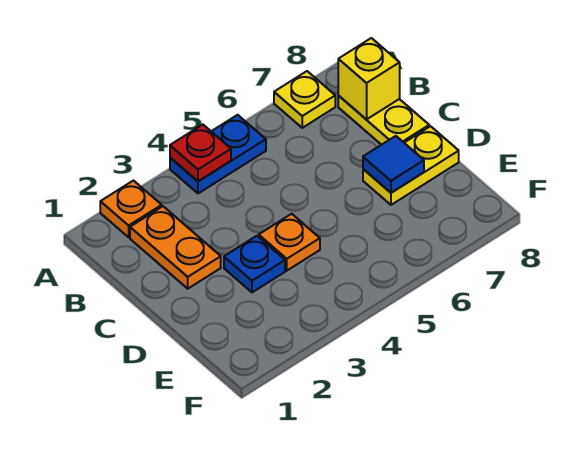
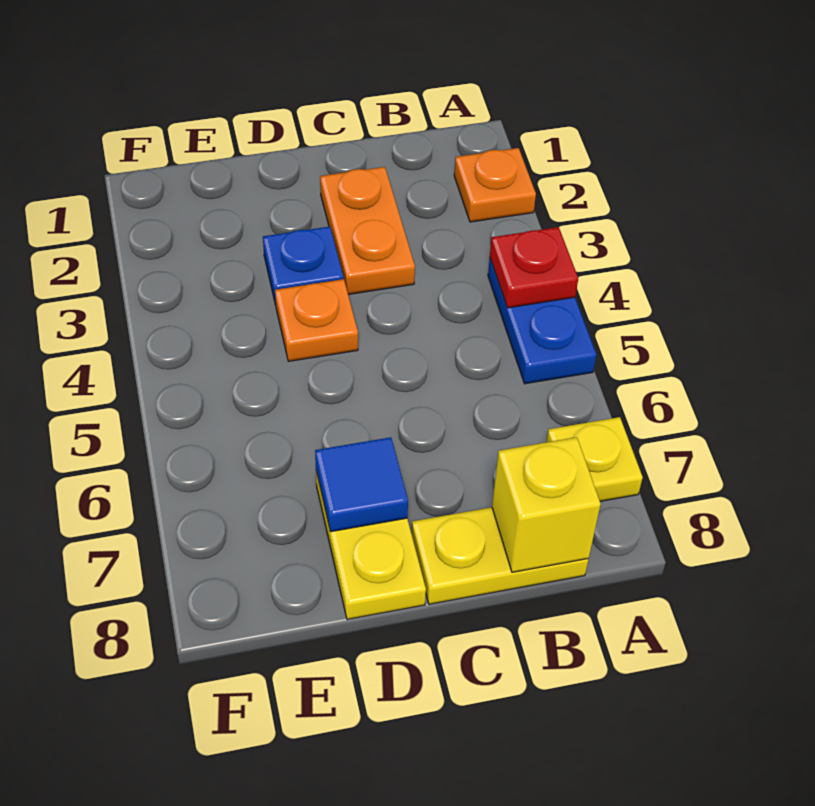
orange plate B2:C2 level 1 -> orange plate C2:C3 level 1

